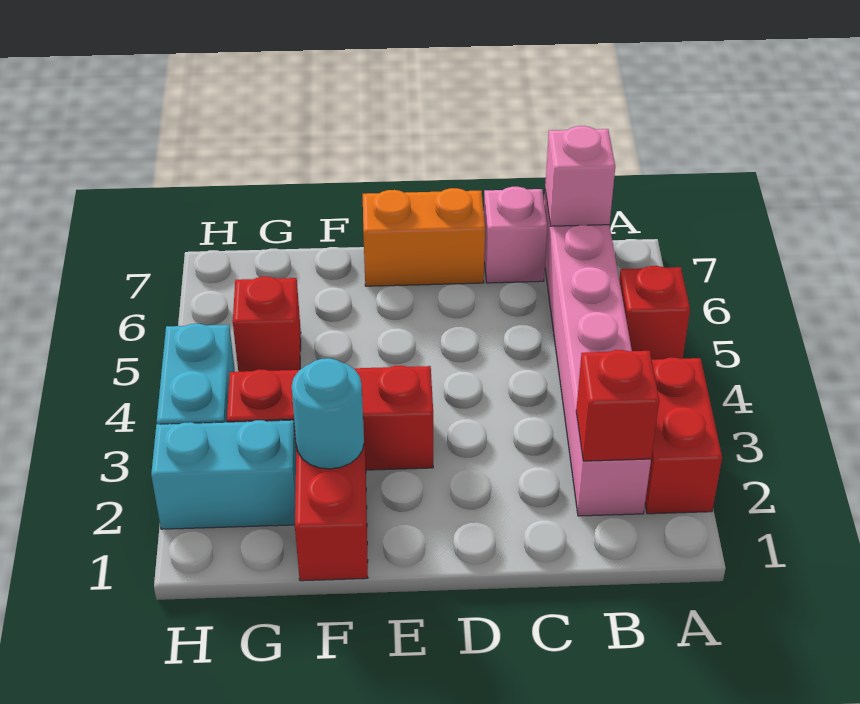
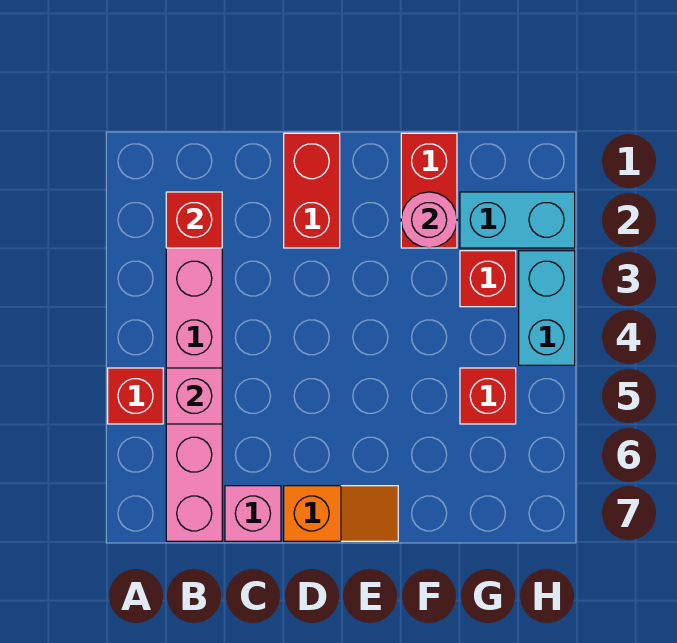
red brick A2:A3 level 1 -> red brick D1:D2 level 1
pink brick B7 level 2 -> pink brick B5 level 2
orange brick D7:E7 level 1 -> orange slope D7:E7 level 1 top D
red brick E3:G3 level 1 -> red brick G3 level 1
cyan round brick F2 level 2 -> pink round brick F2 level 2

